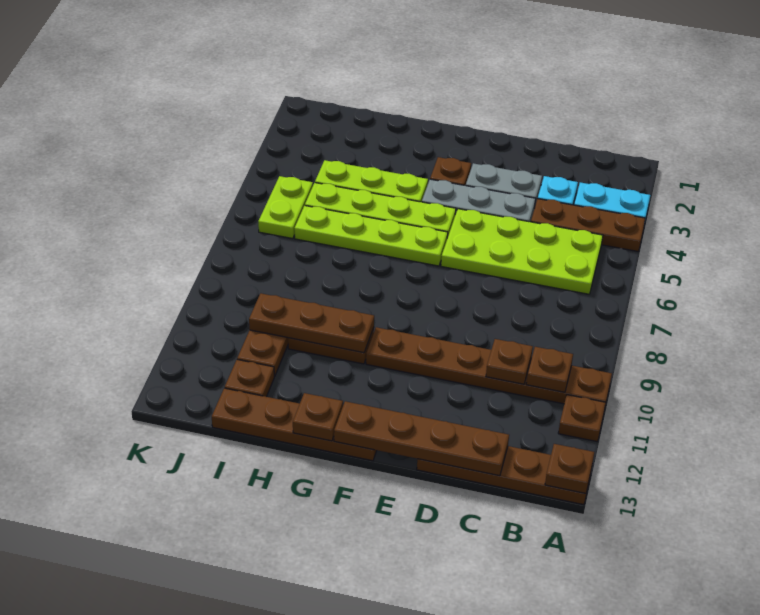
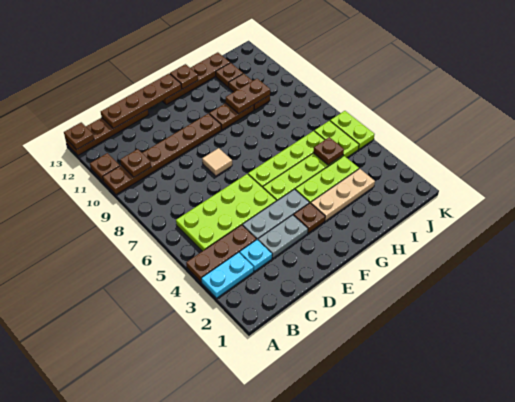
brown plate C10 level 2 -> brown plate I5 level 2
none -> tan tile E8 level 1
none -> tan plate G3:I3 level 1
brown plate G10:I10 level 2 -> brown plate H10:I10 level 2
none -> lime plate K5:K6 level 1

